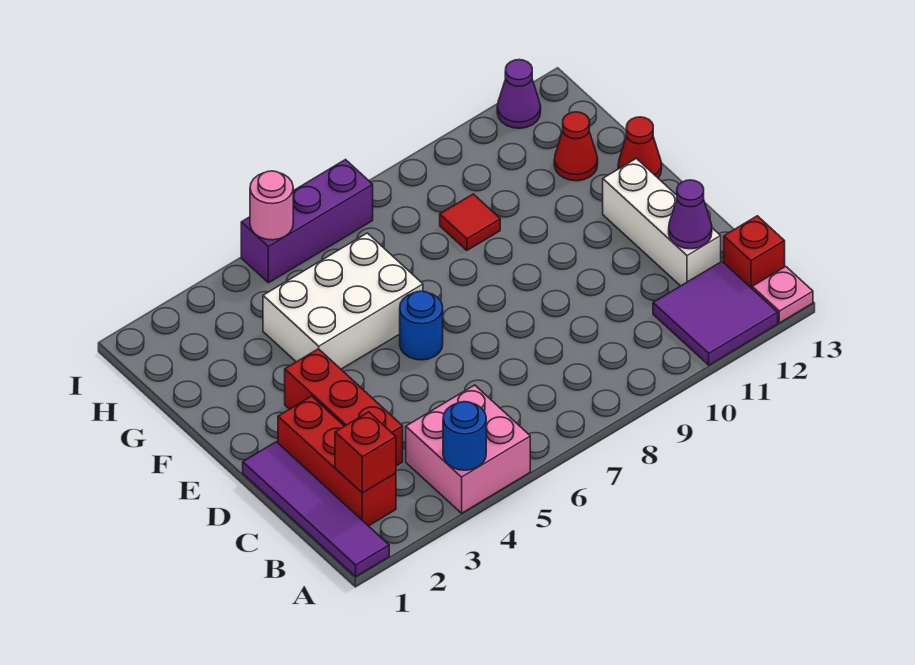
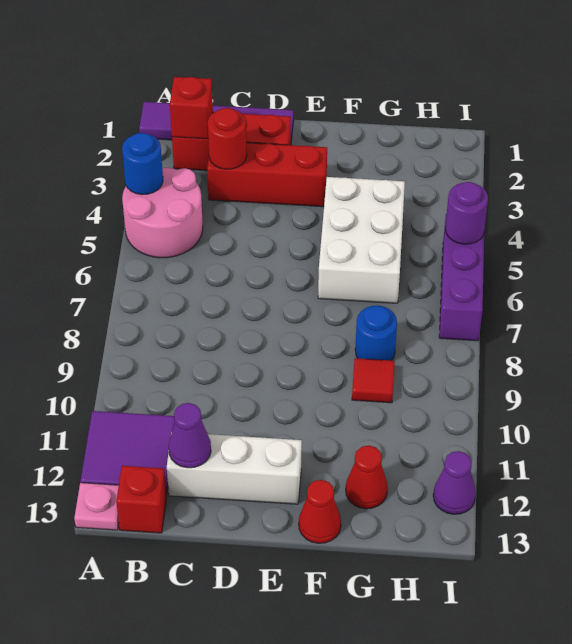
pink brick A4:B5 level 1 -> pink round brick A4:B5 level 1
none -> red round brick C3 level 2
blue round brick E6 level 1 -> blue round brick G8 level 1
pink round brick I5 level 2 -> purple round brick I5 level 2

